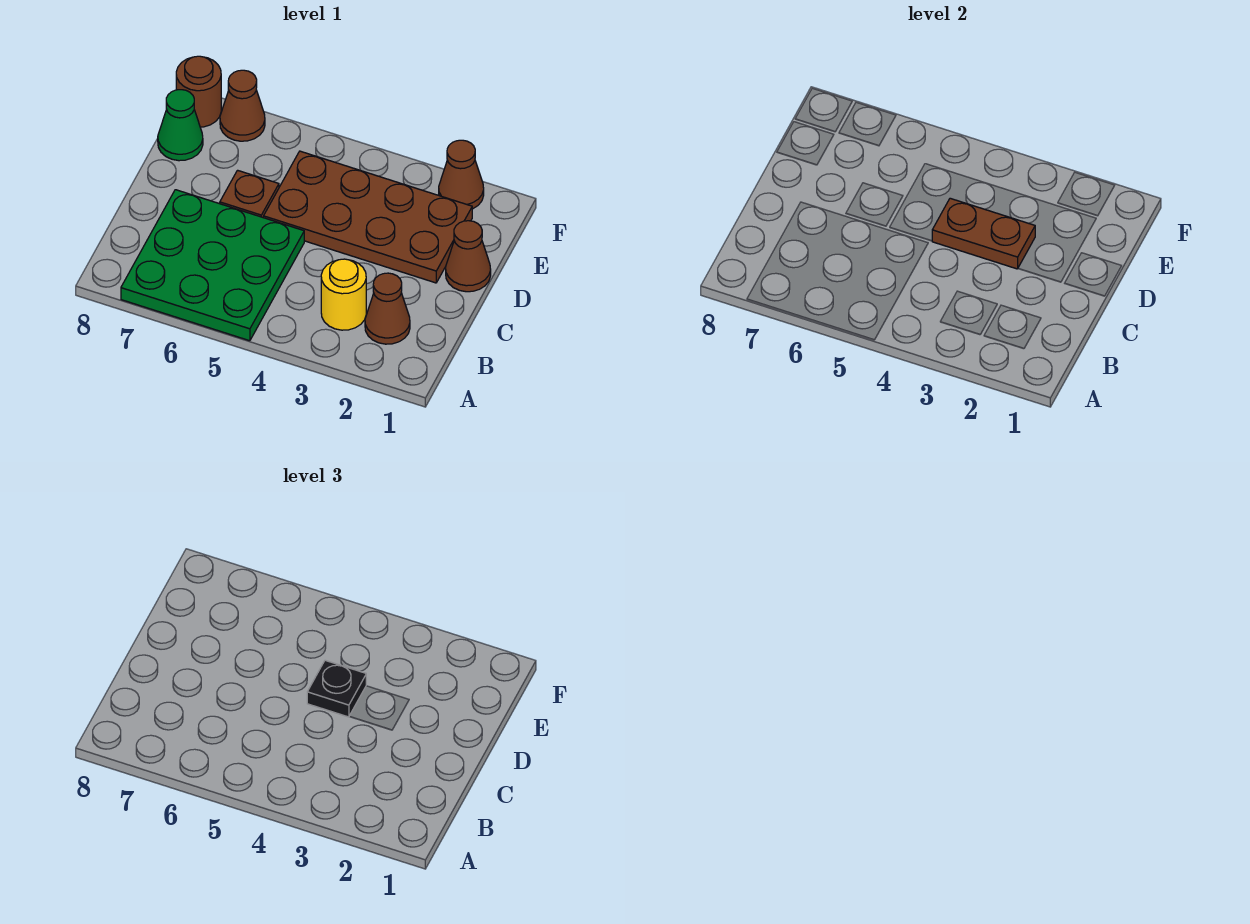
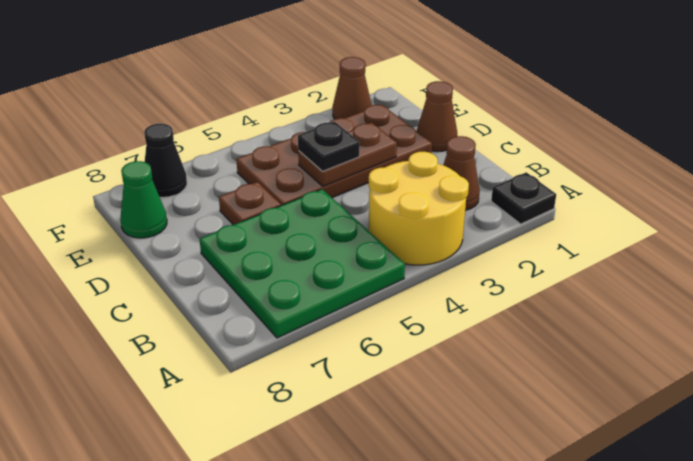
none -> black plate A1 level 1
yellow round brick B3 level 1 -> yellow round brick A3:B4 level 1
brown cone F7 level 1 -> black cone F7 level 1
brown round brick F8 level 1 -> none

